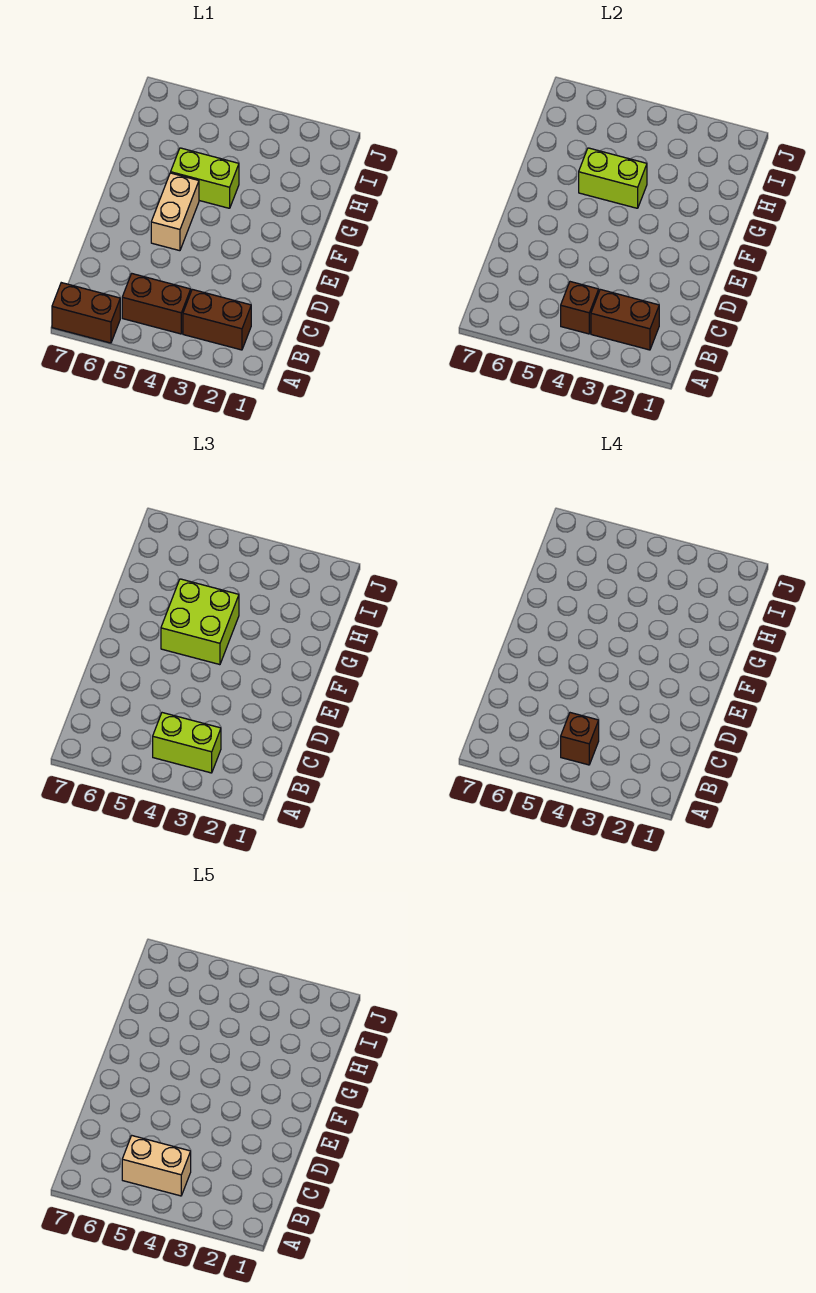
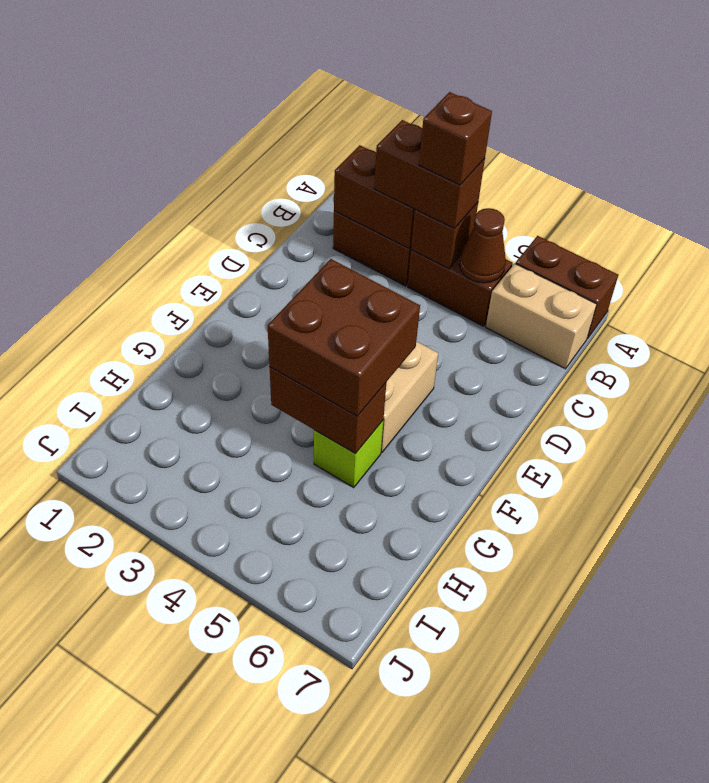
lime brick B3:B4 level 3 -> brown brick B3:B4 level 3
tan brick B4:B5 level 5 -> tan brick B6:B7 level 1
none -> brown cone B5 level 2
lime brick F4:G5 level 3 -> brown brick F4:G5 level 3
lime brick G4:G5 level 1 -> lime brick G5 level 1
lime brick G4:G5 level 2 -> brown brick G4:G5 level 2

